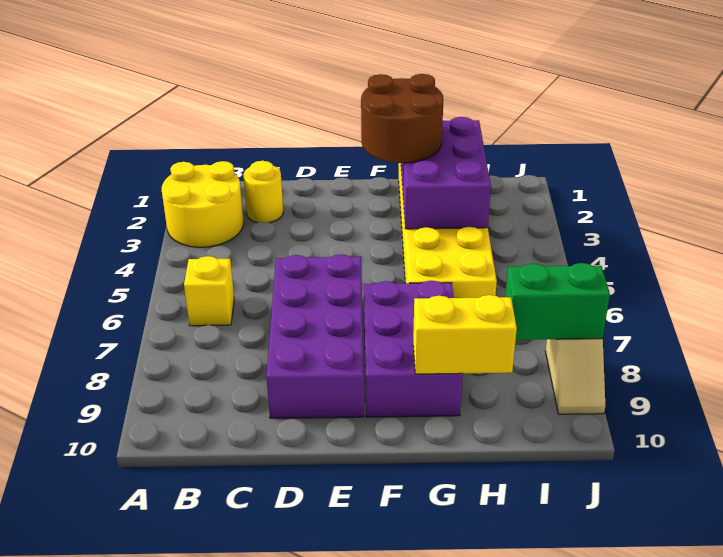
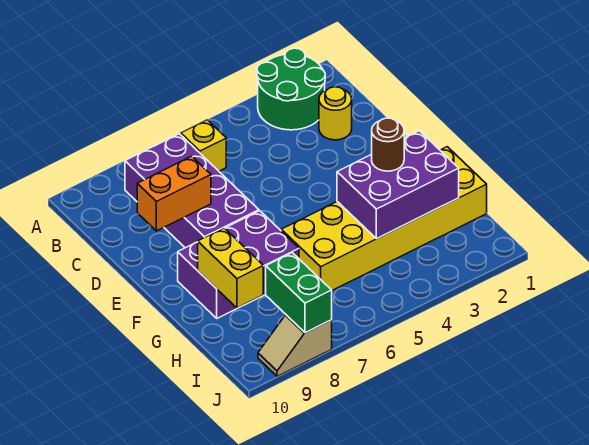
yellow round brick A2:B3 level 1 -> green round brick A2:B3 level 1
purple brick D6:E9 level 1 -> purple brick B7:E8 level 1
none -> orange brick D8:D9 level 2
brown round brick F2:G3 level 3 -> brown round brick G3 level 3

